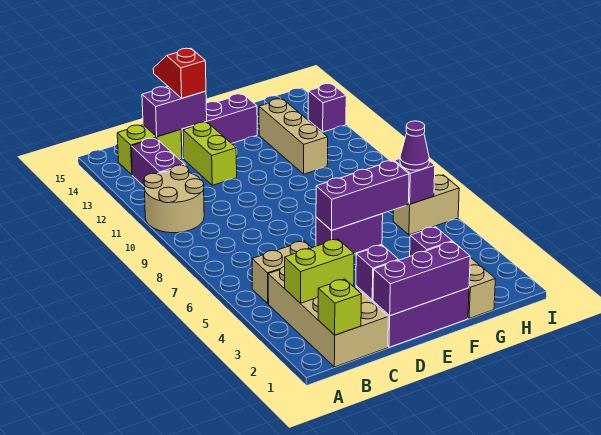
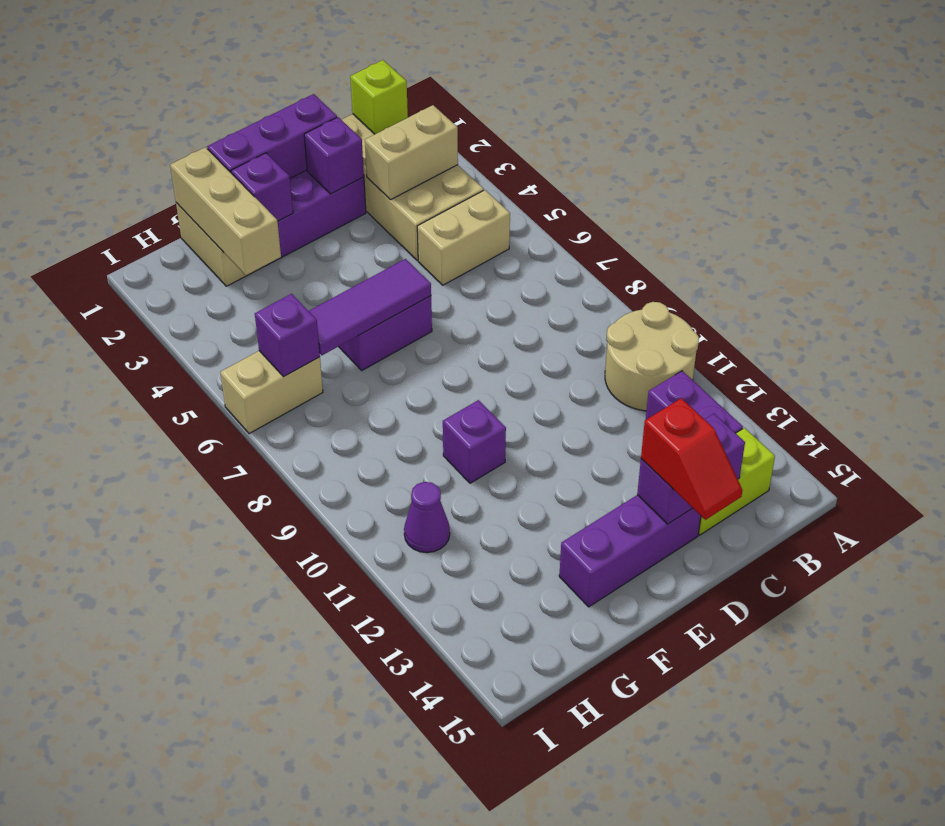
lime brick B3:C3 level 2 -> tan brick B3:C3 level 2
lime brick D12:D13 level 1 -> none
purple brick E6:G6 level 2 -> purple tile E6:G6 level 2
tan brick G11:G13 level 1 -> tan brick G1:G3 level 2
purple cone H6 level 3 -> purple cone H11 level 1
purple brick I13 level 1 -> purple brick F10 level 1

